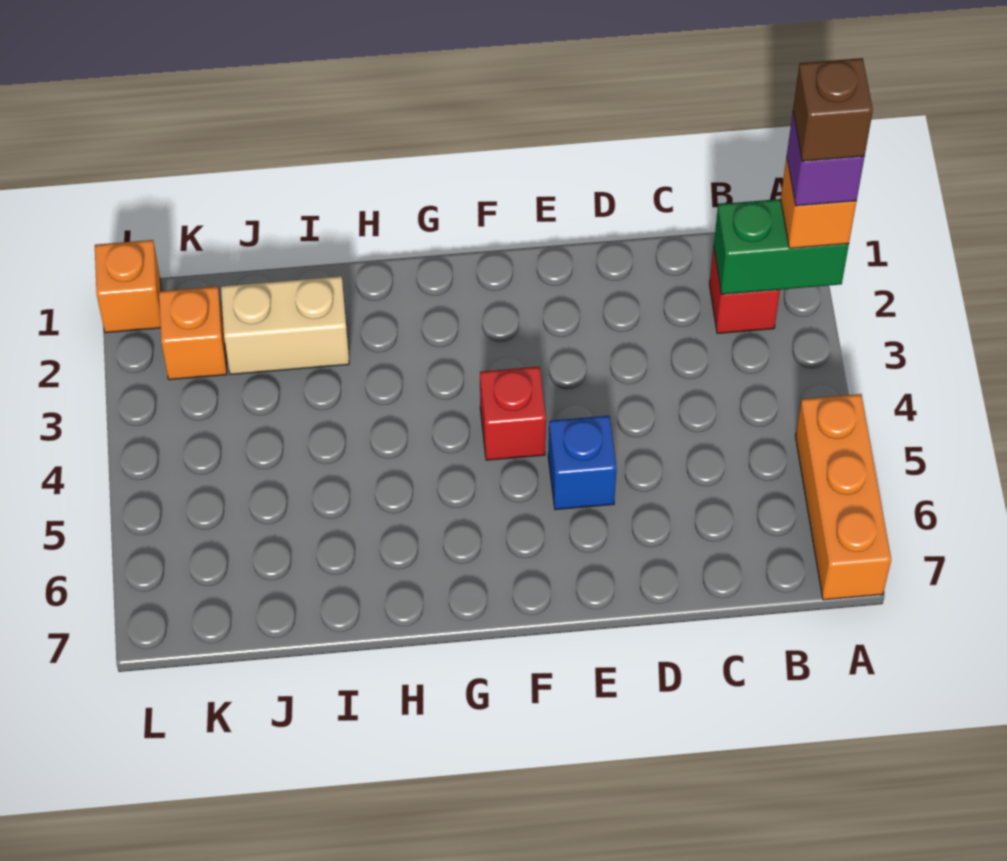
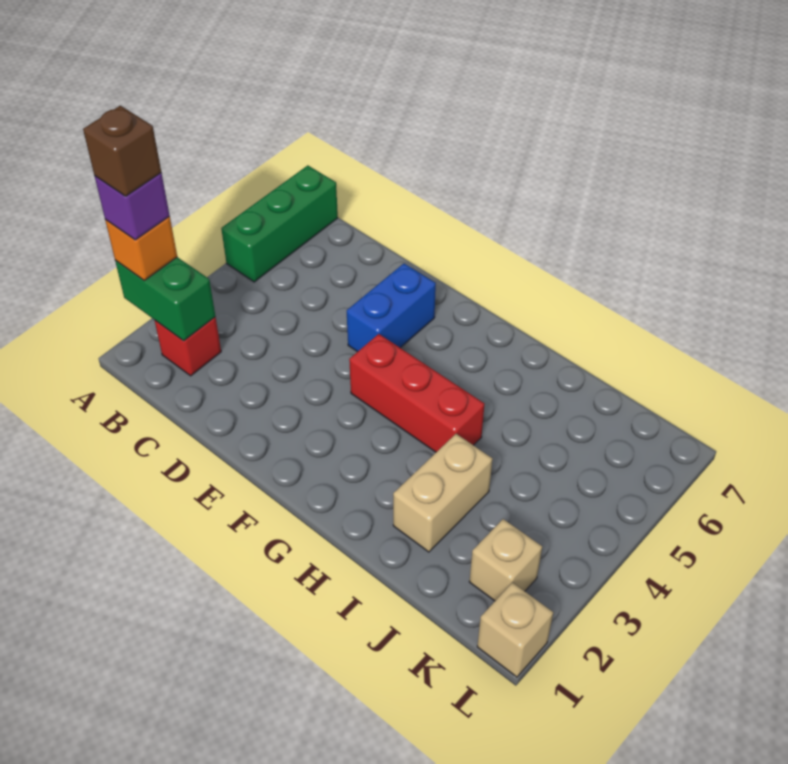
orange brick A5:A7 level 1 -> green brick A5:A7 level 1
blue brick E5 level 1 -> blue brick E5:E6 level 1
red brick F4 level 1 -> red brick F4:H4 level 1
tan brick I2:J2 level 1 -> tan brick I2:I3 level 1
orange brick K2 level 1 -> tan brick K2 level 1
orange brick L1 level 1 -> tan brick L1 level 1

